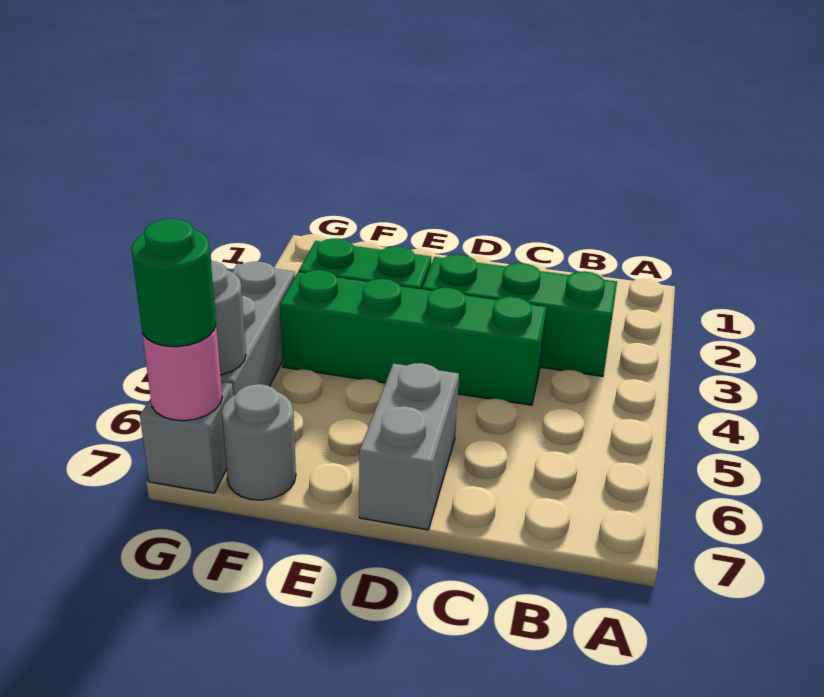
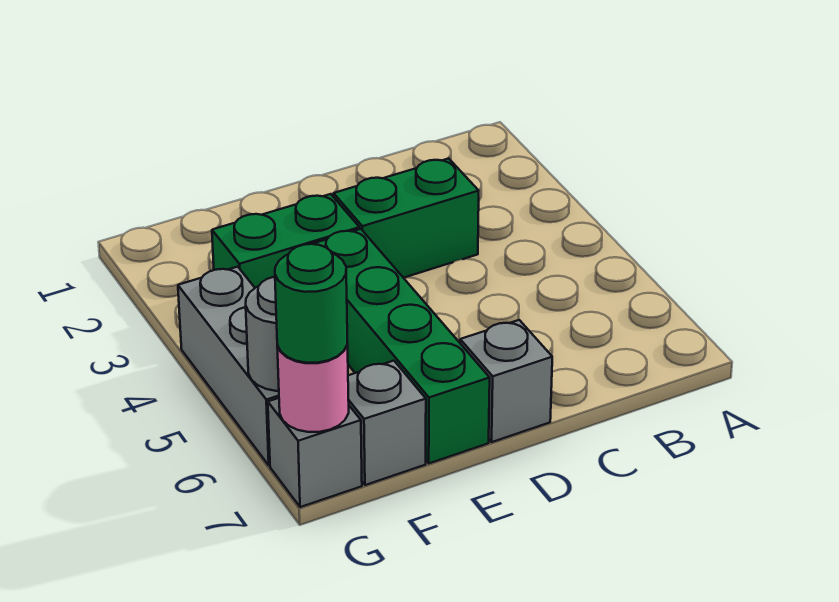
green brick B3:D3 level 1 -> green brick C3:D3 level 1
green brick C4:F4 level 1 -> green brick E4:E7 level 1
grey brick D6:D7 level 1 -> grey brick D7 level 1
grey round brick F7 level 1 -> grey brick F7 level 1

